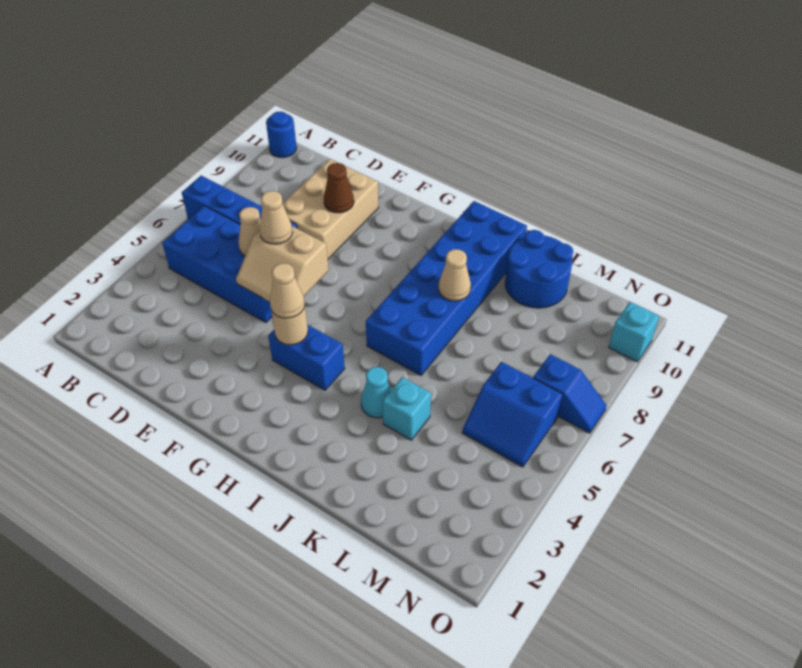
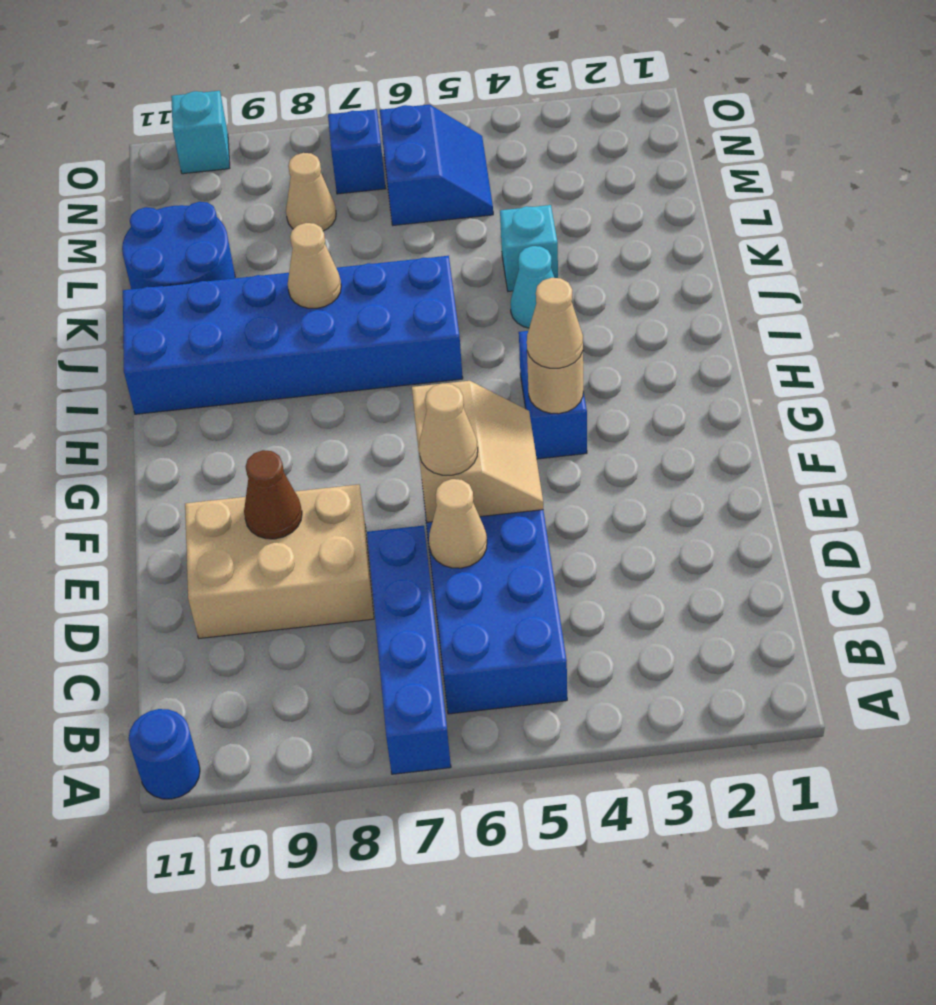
none -> tan cone M8 level 1

